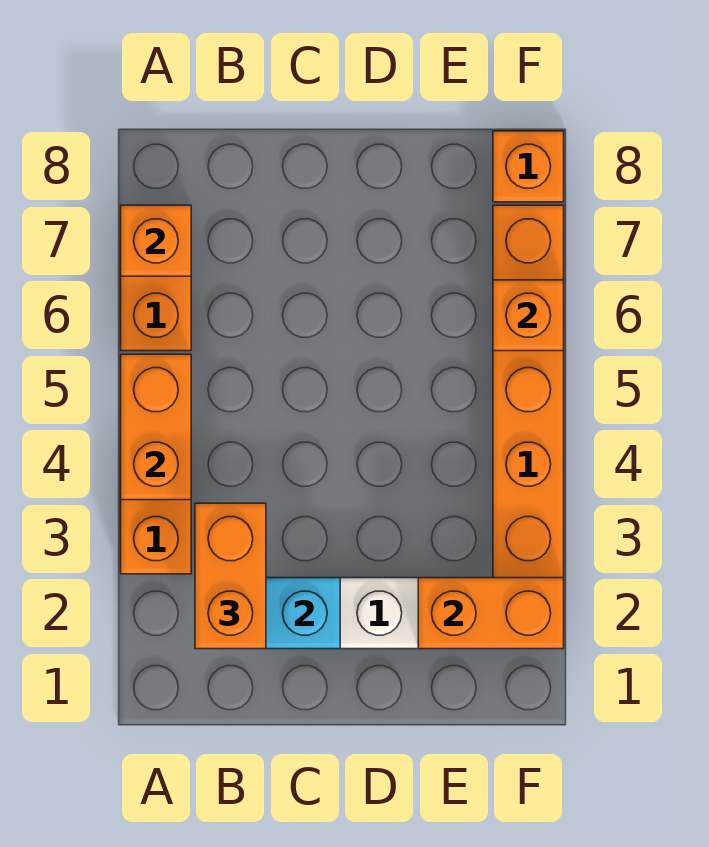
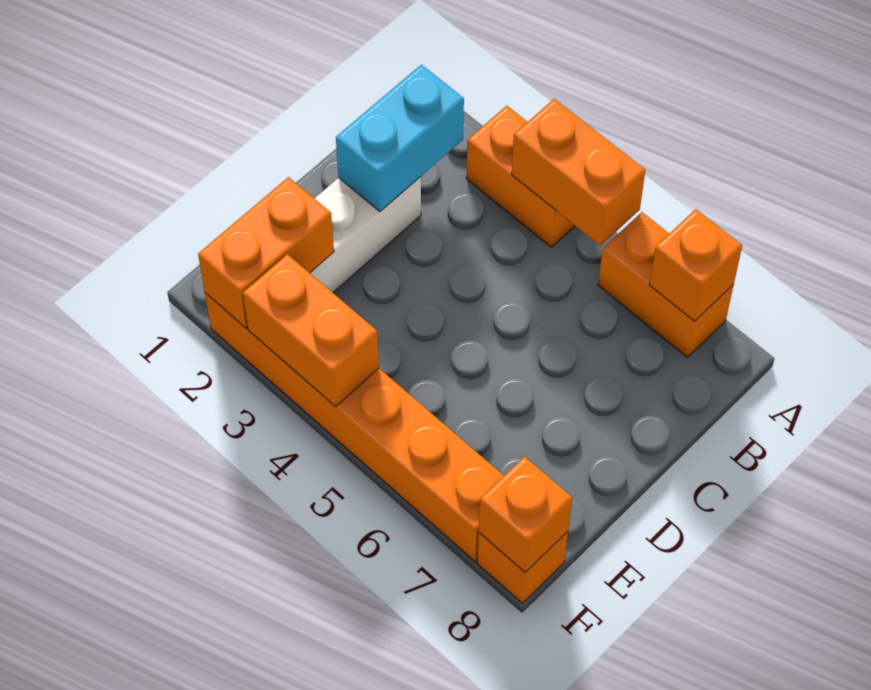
orange brick B2:B3 level 3 -> orange brick F3:F4 level 2
orange brick F6 level 2 -> orange brick F8 level 2

